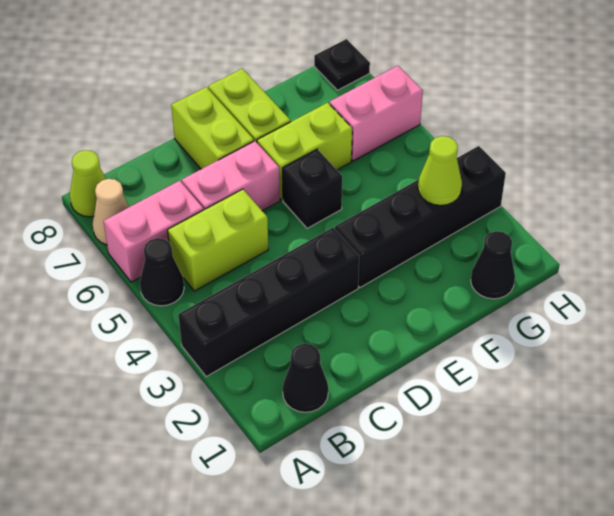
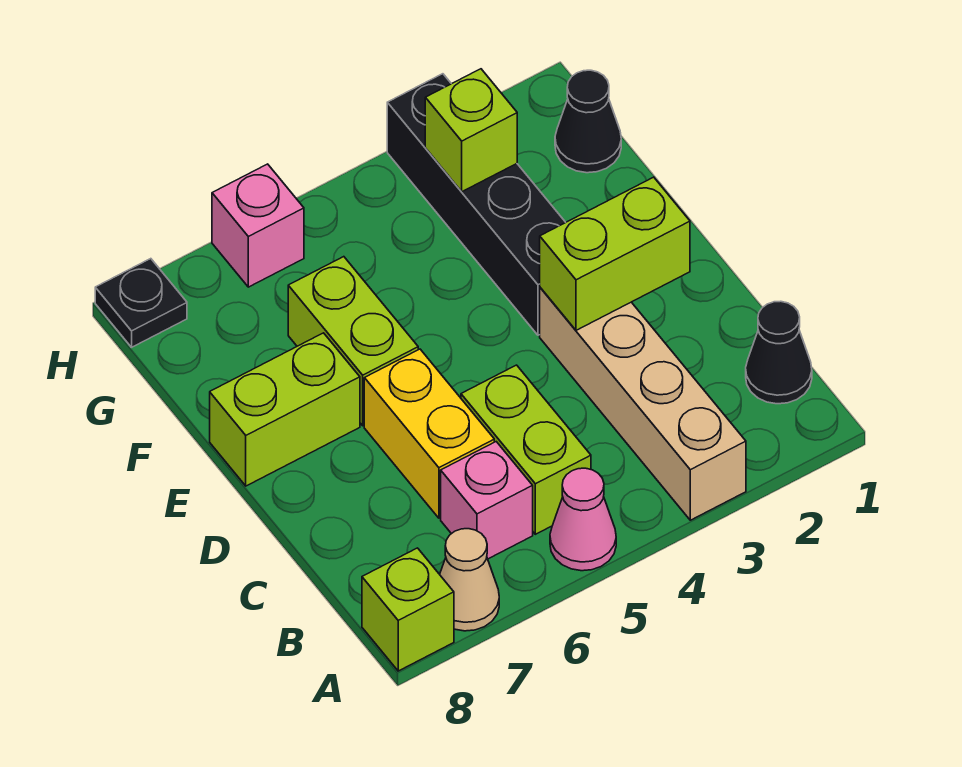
black brick A3:D3 level 1 -> tan brick A3:D3 level 1
black cone A5 level 1 -> pink cone A5 level 1
pink brick A6:B6 level 1 -> pink brick B6 level 1
lime cone A8 level 1 -> lime brick A8 level 1
pink brick C6:D6 level 1 -> yellow brick C6:D6 level 1
lime brick D7:D8 level 1 -> lime brick D2:D3 level 2
black brick E5 level 1 -> none
lime cone G3 level 2 -> lime brick G3 level 2
pink brick G6:H6 level 1 -> pink brick H6 level 1

